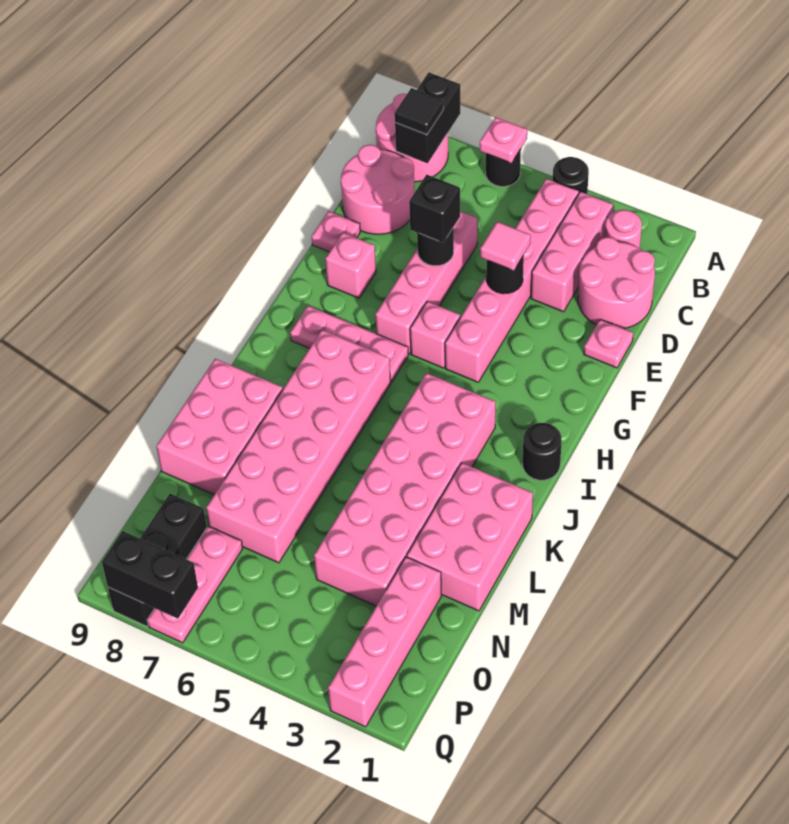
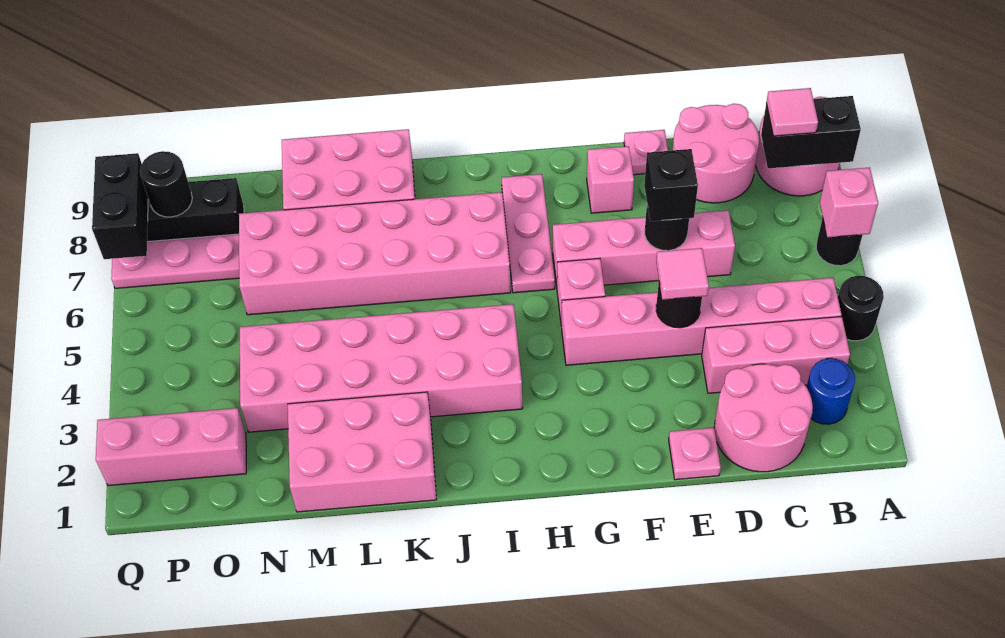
pink plate A6 level 2 -> pink brick A6 level 2
pink round brick B2 level 1 -> blue round brick B2 level 1
black tile B8 level 3 -> pink tile B8 level 3
black round brick I1 level 1 -> black round brick P8 level 2
pink brick N2:Q2 level 1 -> pink brick O2:Q2 level 1

